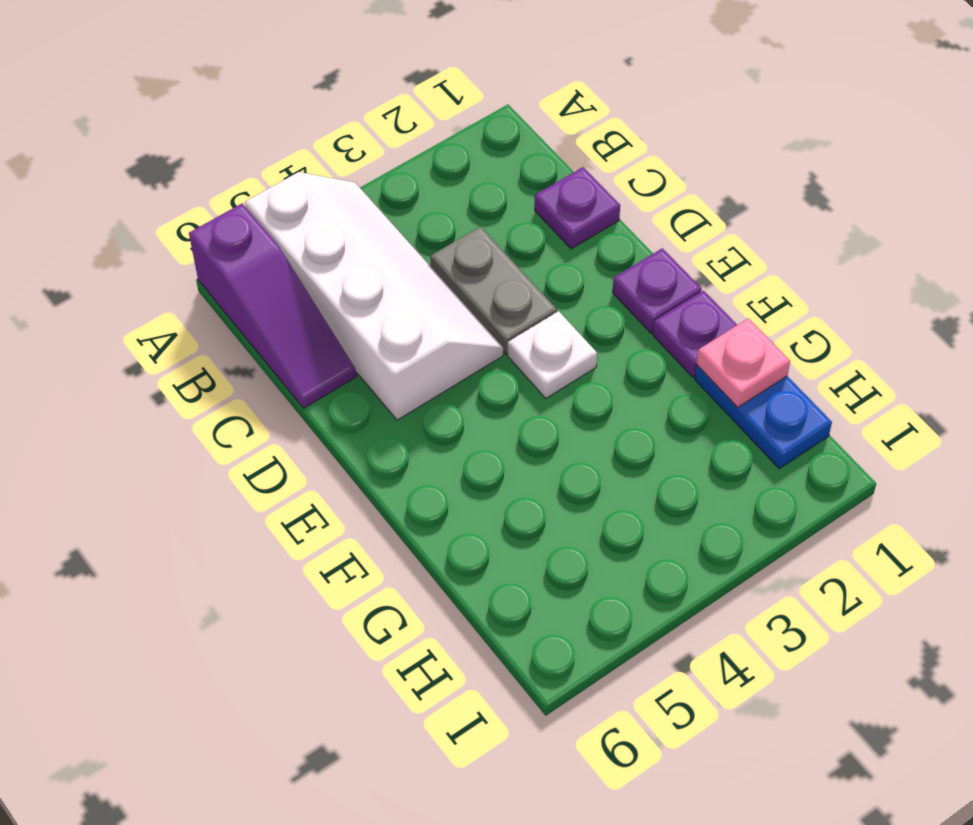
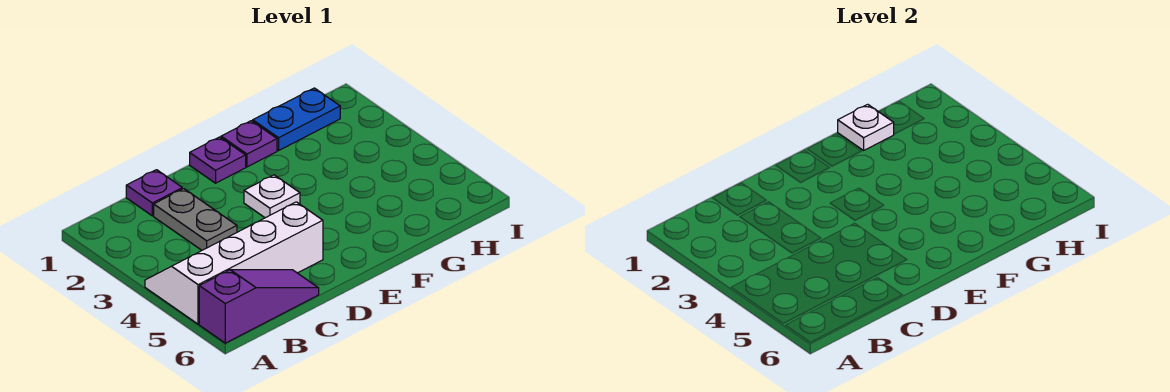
grey plate C3:D3 level 1 -> grey plate C2:C3 level 1
pink plate G1 level 2 -> white plate G1 level 2

